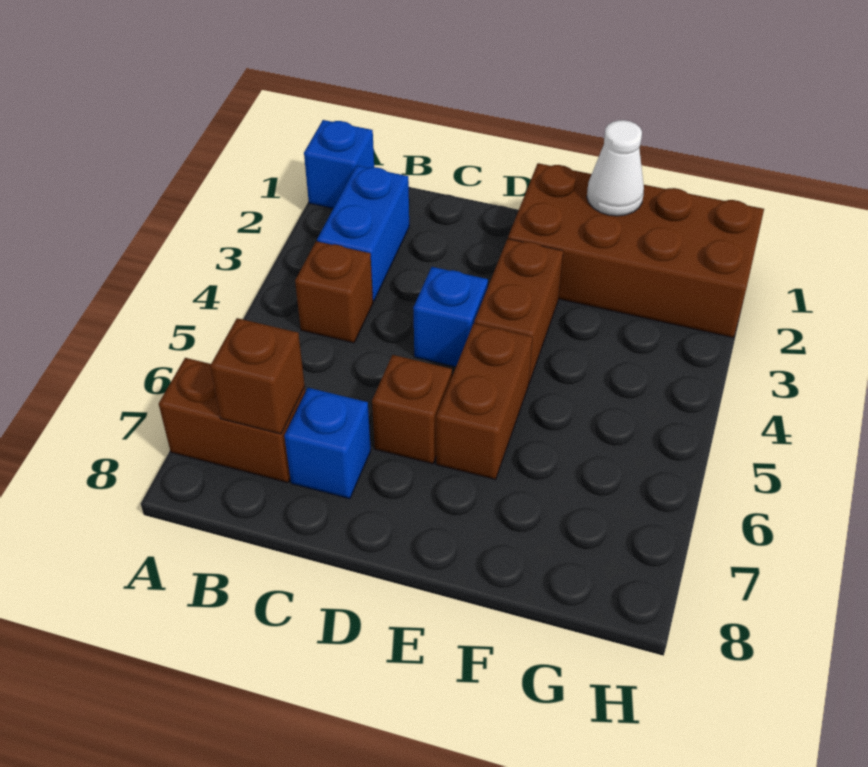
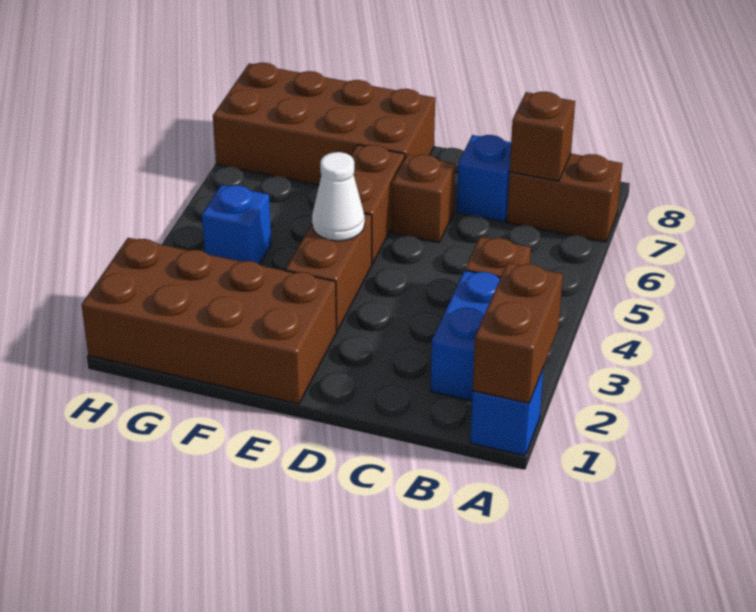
none -> brown brick A1:A2 level 2
blue brick D4 level 1 -> blue brick G4 level 1
none -> brown brick E7:H8 level 1
white cone F1 level 2 -> white cone E4 level 2

